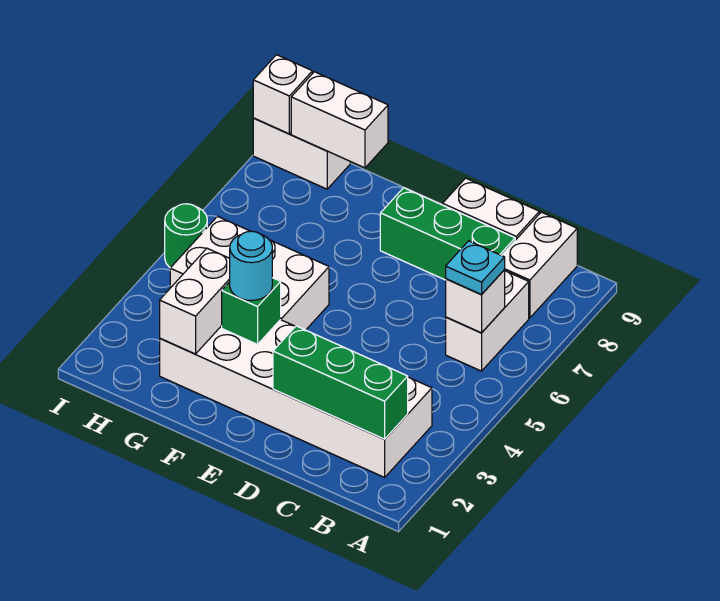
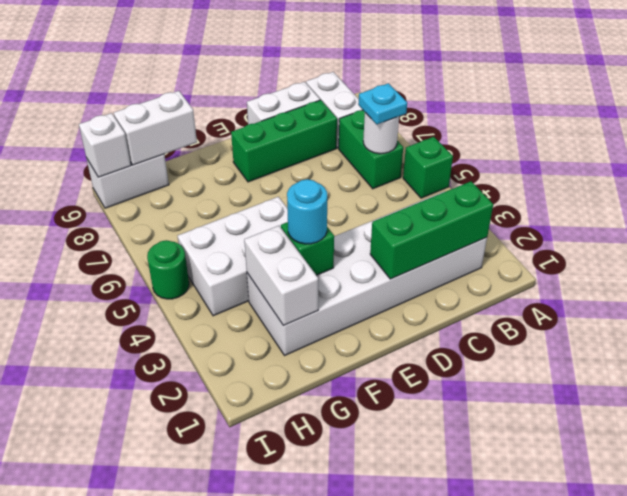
none -> green brick A5 level 1
white brick B6:B7 level 1 -> green brick B6:B7 level 1
white brick B6 level 2 -> white round brick B6 level 2

